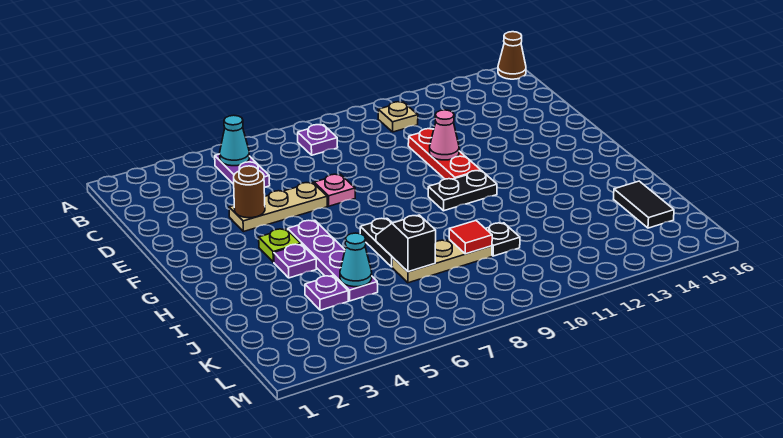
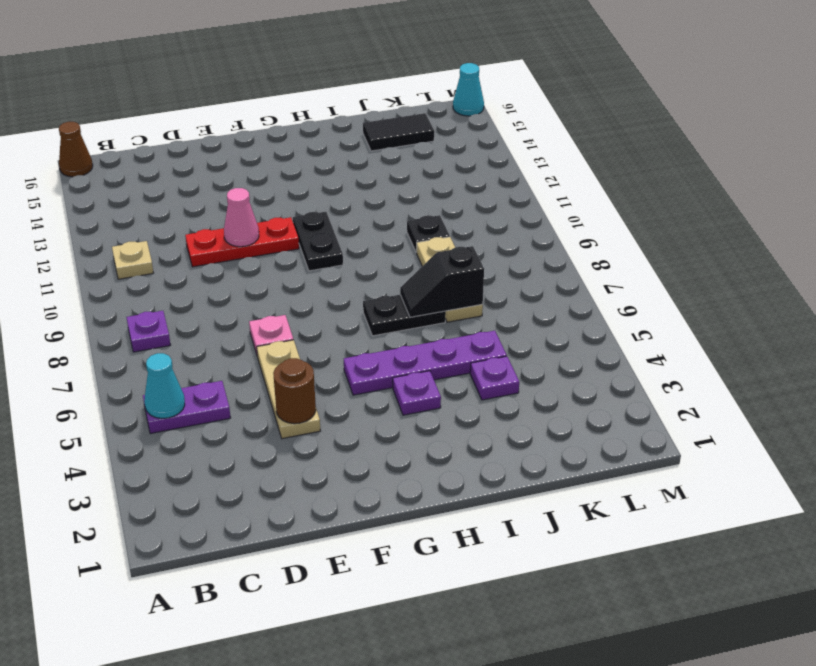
lime plate G4 level 1 -> none
cyan cone J5 level 2 -> cyan cone M16 level 1
red tile J9 level 2 -> none

